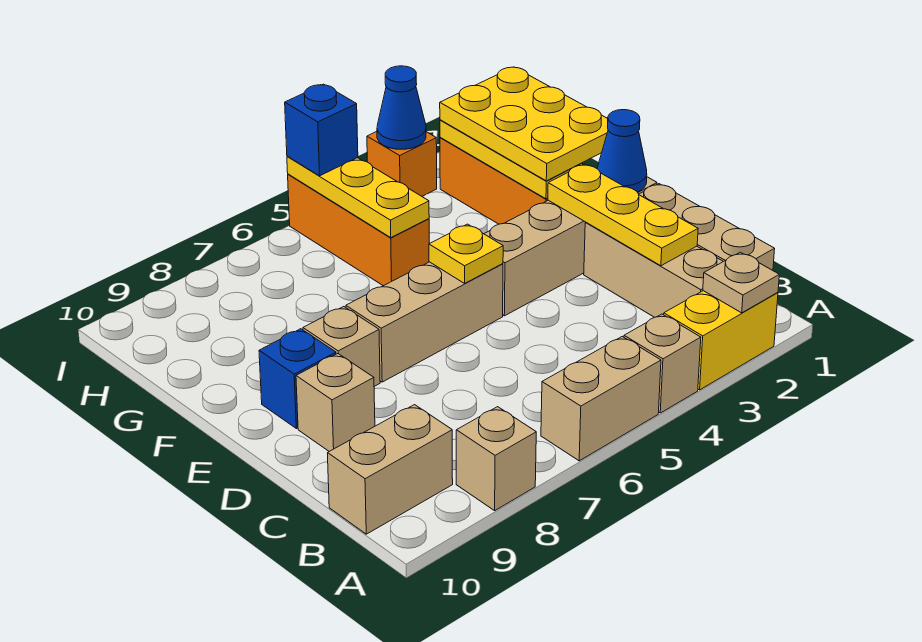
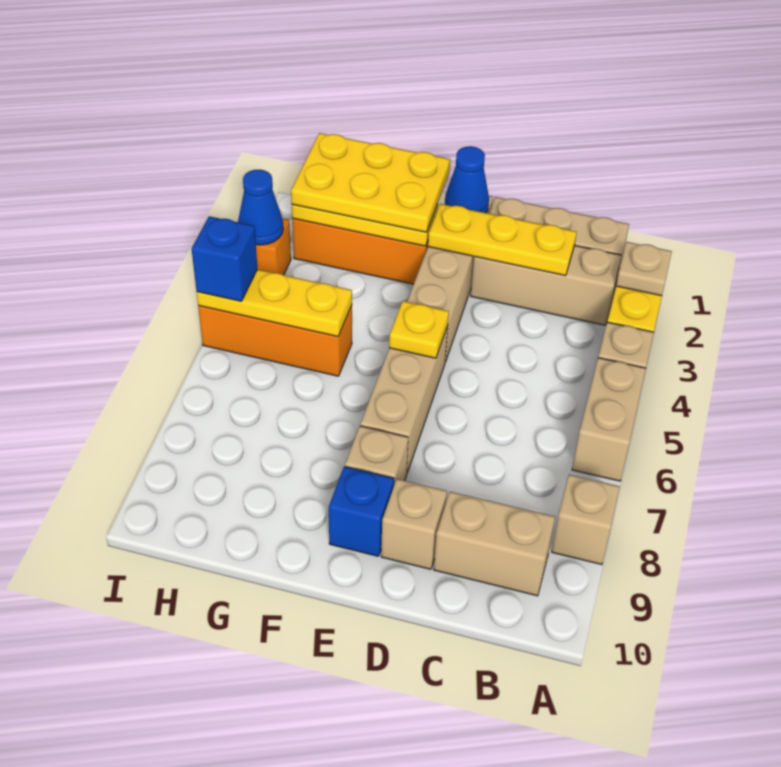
tan brick B9:B10 level 1 -> tan brick B9:C9 level 1

